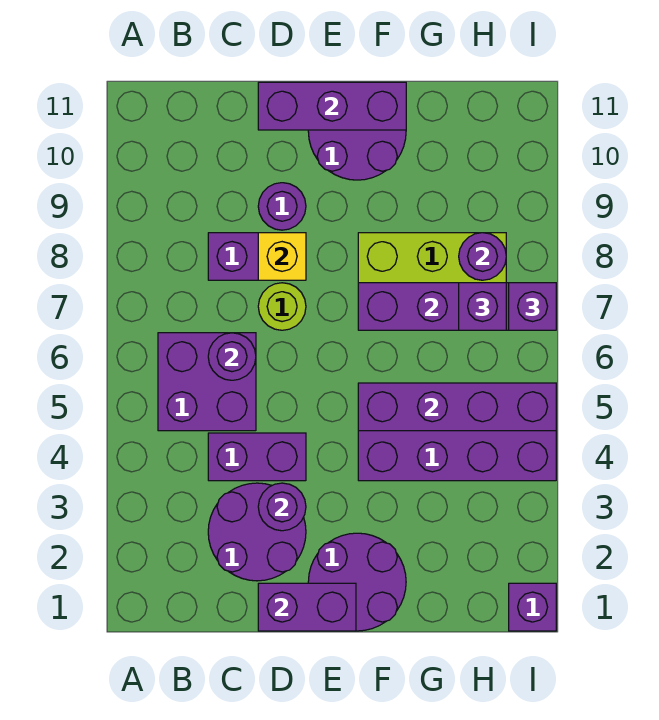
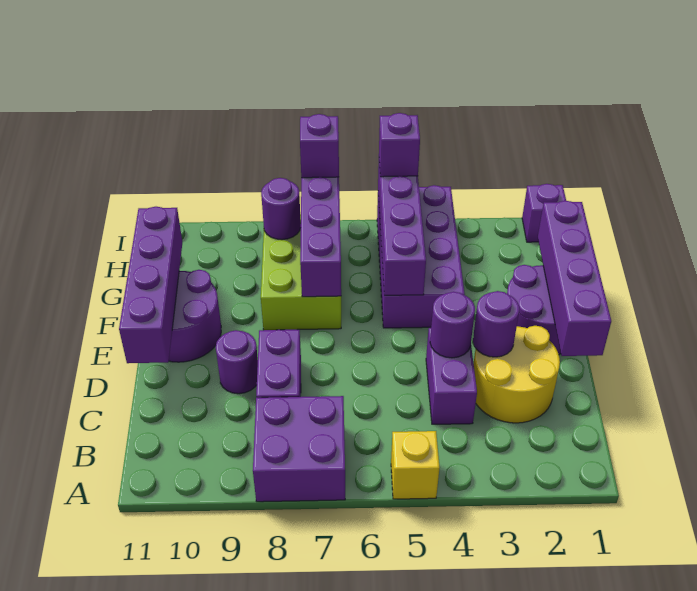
purple brick B5:C6 level 1 -> purple brick A7:B8 level 1
purple round brick C2:D3 level 1 -> yellow round brick C2:D3 level 1
purple round brick C6 level 2 -> purple round brick D4 level 2
purple brick D1:E1 level 2 -> purple brick D1:G1 level 2
lime round brick D7 level 1 -> none
yellow brick D8 level 2 -> yellow brick A5 level 1
purple brick D11:F11 level 2 -> purple brick D11:G11 level 2
purple brick H7 level 3 -> purple brick I5 level 3

